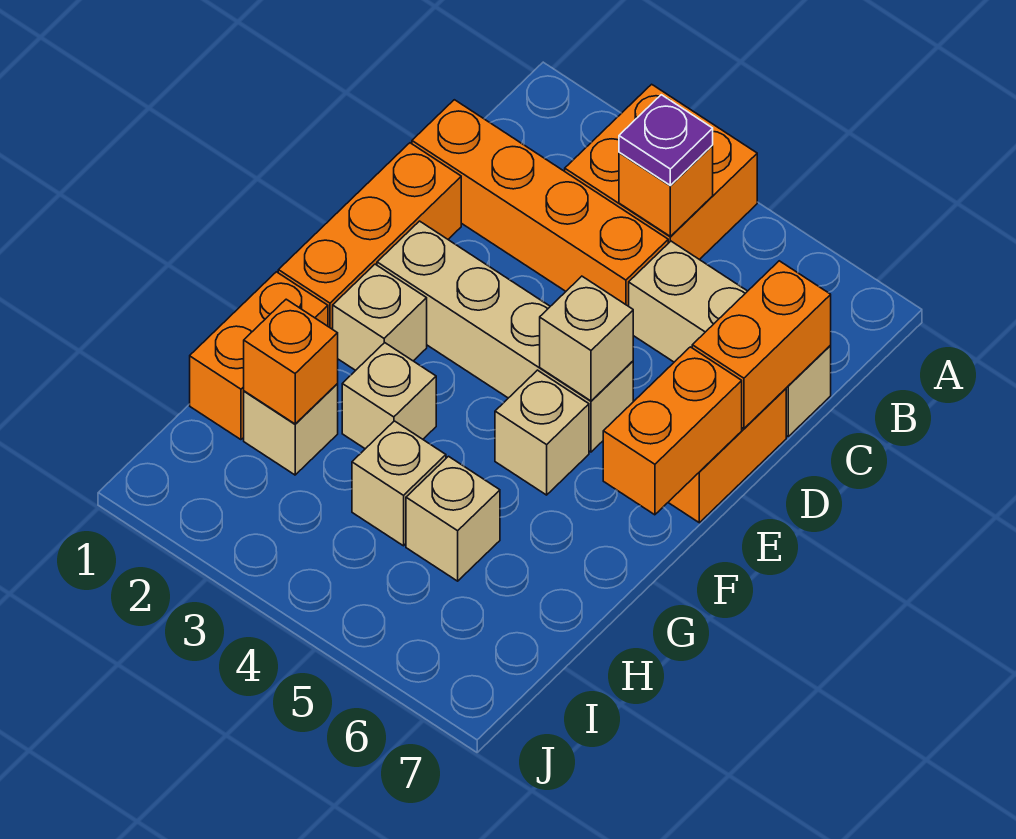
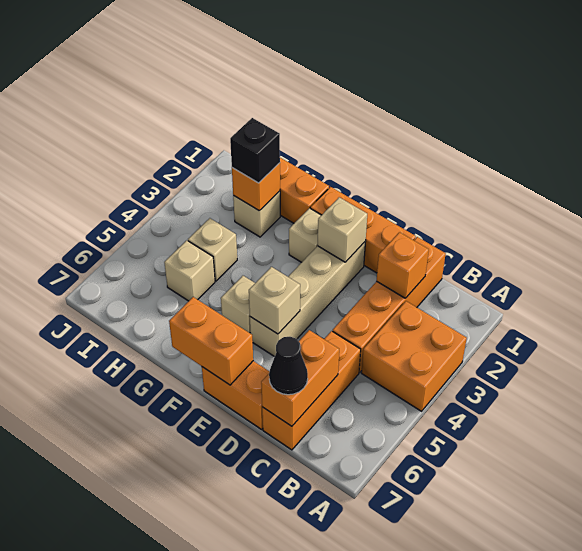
orange brick B4 level 2 -> orange brick C2 level 2
purple plate B4 level 3 -> none
tan brick C5:C7 level 1 -> orange brick C5:C7 level 1
orange brick C7:D7 level 2 -> orange brick C6:C7 level 2
none -> black cone C7 level 3
tan brick G3 level 1 -> tan brick E2 level 2
none -> black brick H2 level 3

